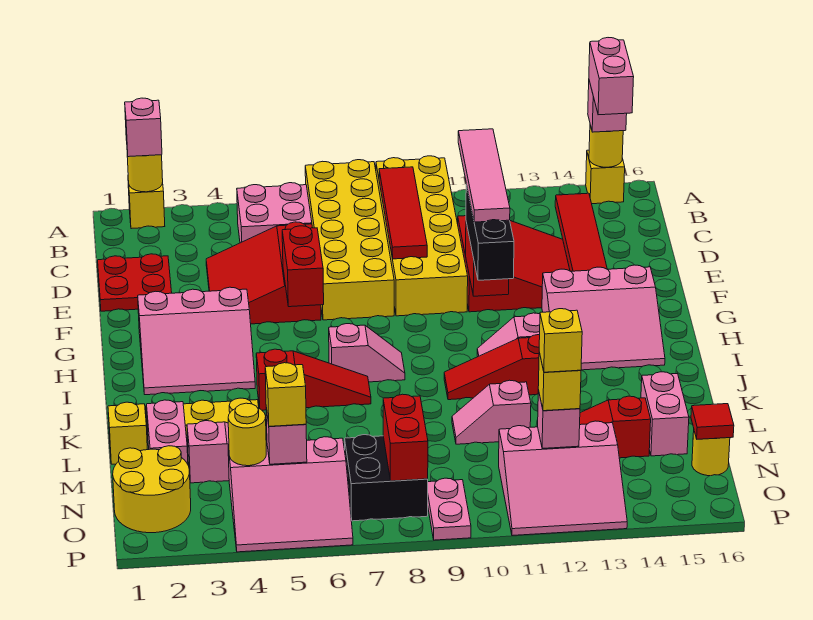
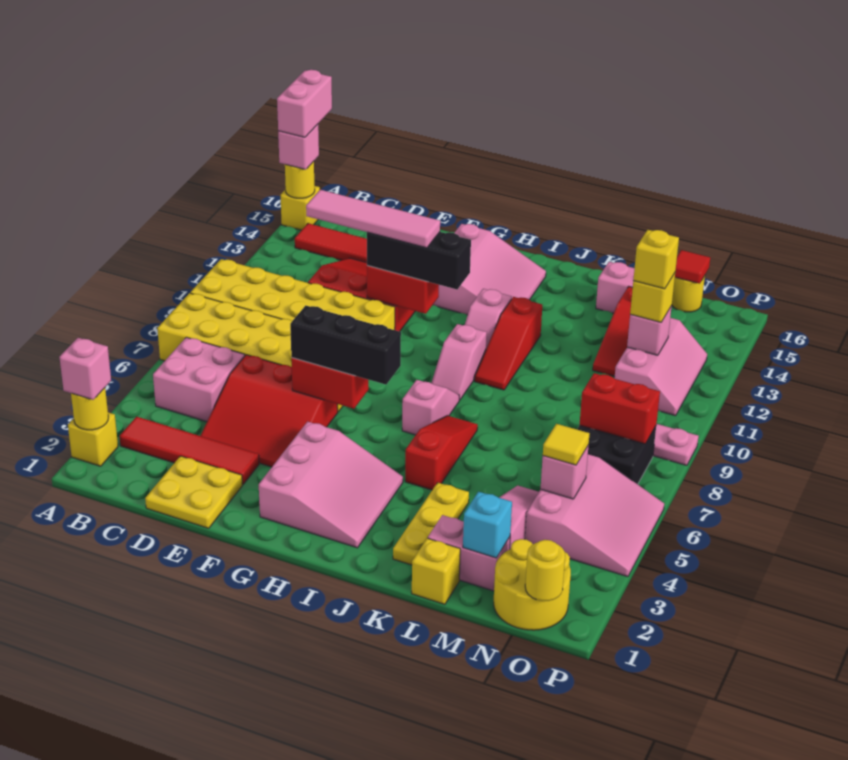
pink brick A15:B15 level 4 -> pink brick A15:A16 level 4
red tile B9:E9 level 2 -> red tile B3:E3 level 1
red plate D1:E2 level 1 -> yellow plate D1:E2 level 1
none -> black brick F6:H6 level 3
pink slope L10:L11 level 1 top 11 -> pink slope I9:I10 level 1 top 10
none -> cyan brick M2 level 2
yellow round brick N4 level 2 -> yellow round brick O1 level 2
yellow brick N5 level 3 -> yellow tile N5 level 3
pink slope N11:P13 level 1 top N -> pink slope N11:O13 level 1 top N

